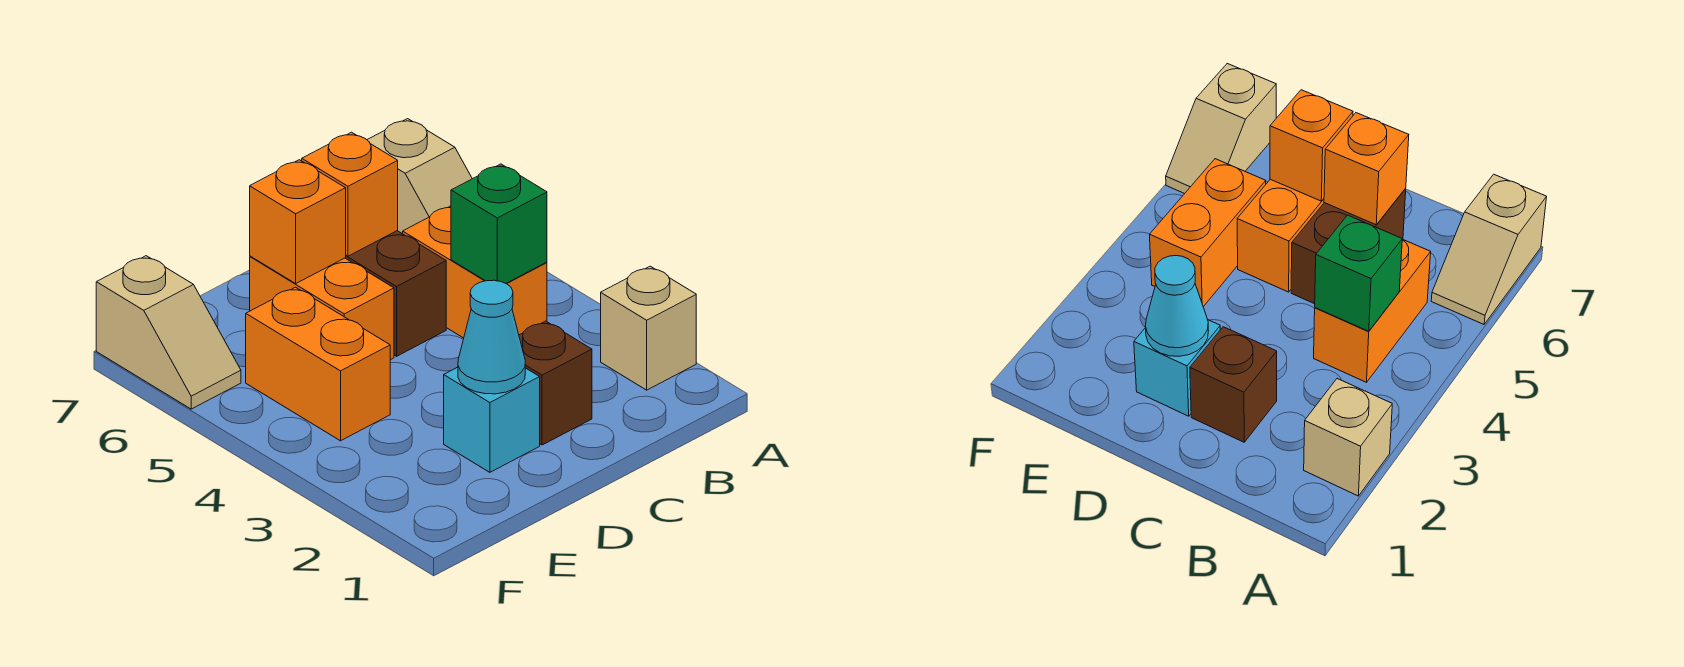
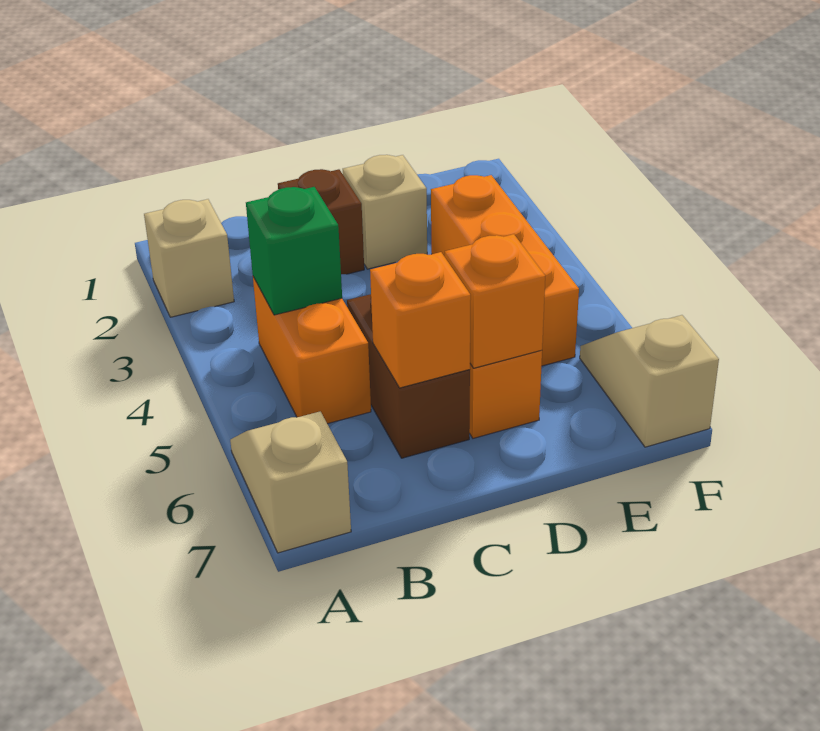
cyan brick D2 level 1 -> tan brick D2 level 1
cyan cone D2 level 2 -> none
orange brick E4:E5 level 1 -> orange brick E3:E5 level 1

